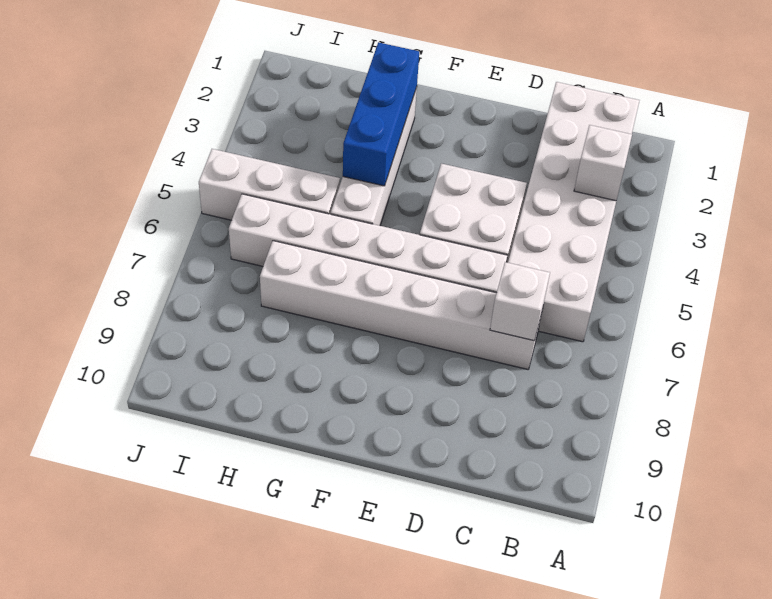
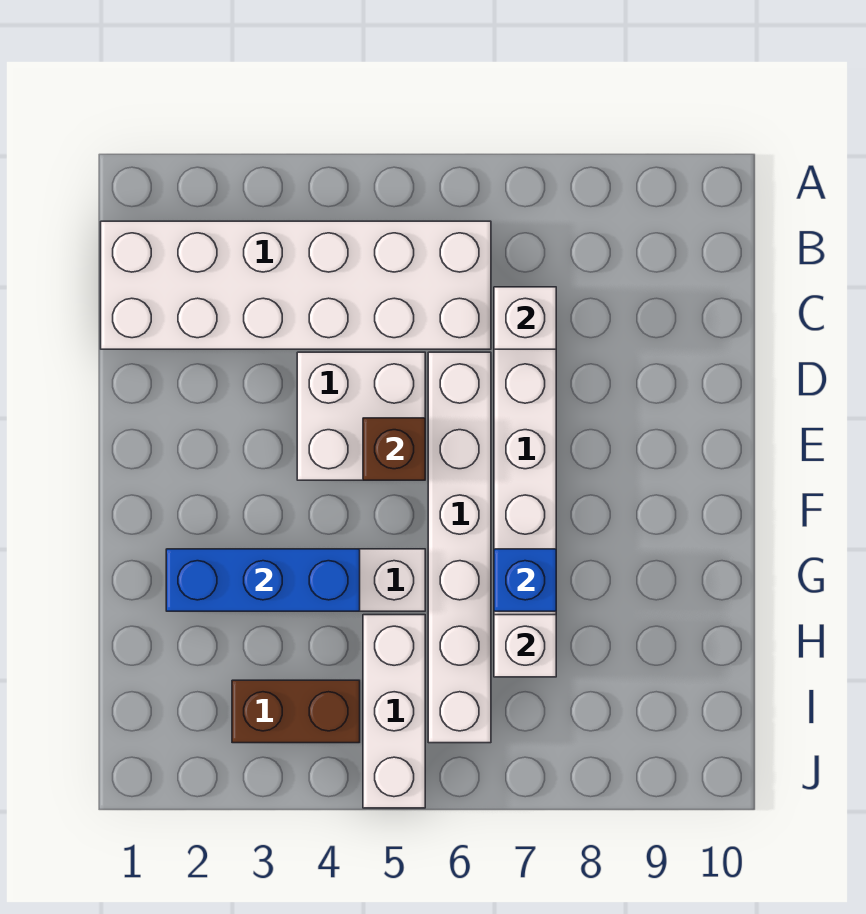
white brick B3 level 2 -> white brick H7 level 2
none -> brown brick E5 level 2
none -> blue brick G7 level 2
none -> brown brick I3:I4 level 1

